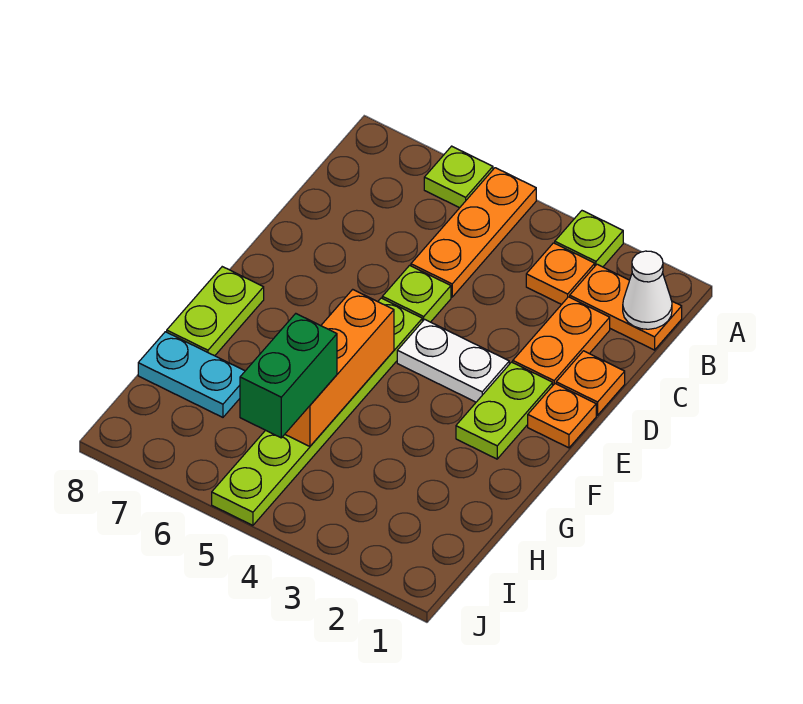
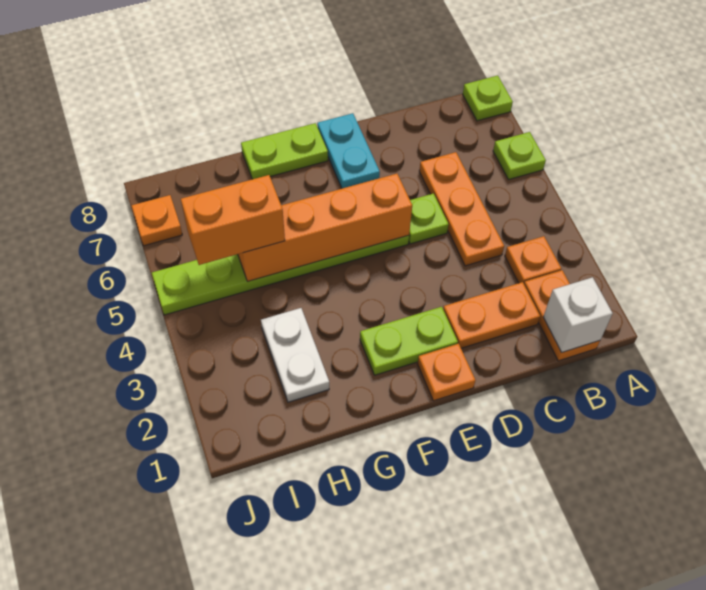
lime plate A3 level 1 -> lime plate A8 level 1
orange plate A5:C5 level 1 -> orange plate C4:C6 level 1
white cone B1 level 2 -> white brick B1 level 2
orange plate D1 level 1 -> orange plate J7 level 1
white plate E3:E4 level 1 -> white plate H2:H3 level 1
orange brick F5:H5 level 2 -> orange brick E5:H5 level 2
green brick H5:I5 level 3 -> orange brick H5:I5 level 3
cyan plate H7:H8 level 1 -> cyan plate E7:E8 level 1

